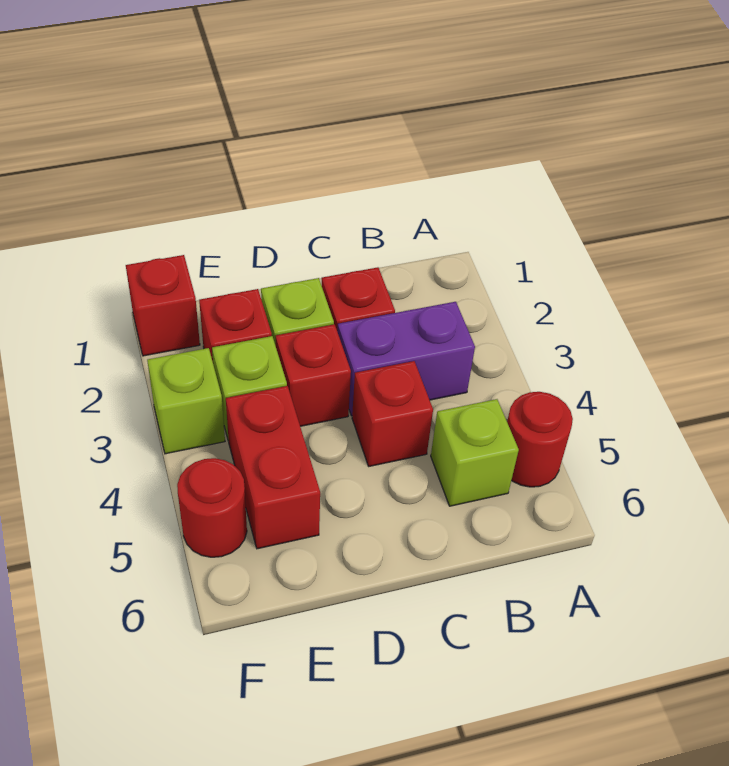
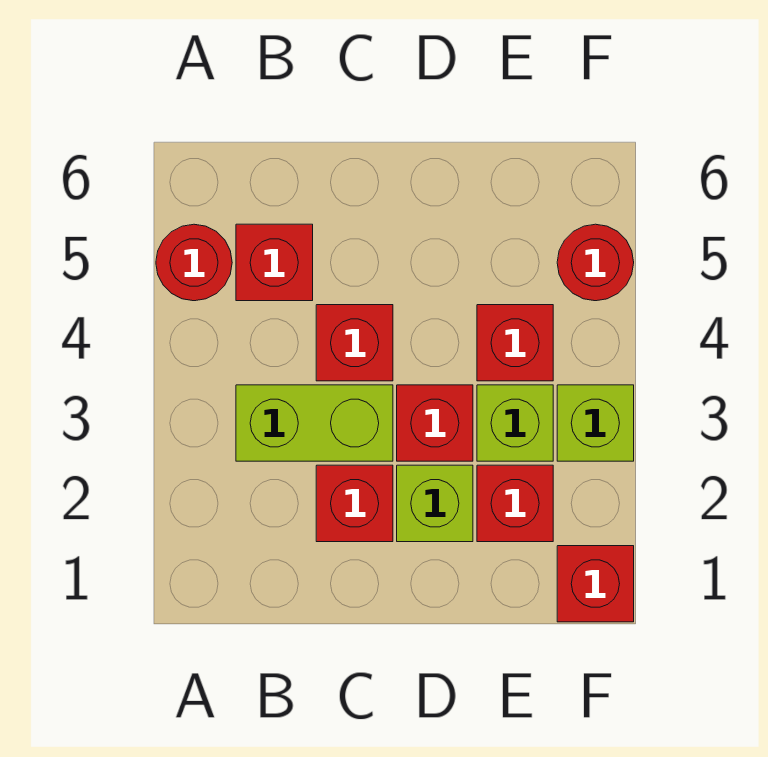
purple brick B3:C3 level 1 -> lime brick B3:C3 level 1
lime brick B5 level 1 -> red brick B5 level 1
red brick E4:E5 level 1 -> red brick E4 level 1

